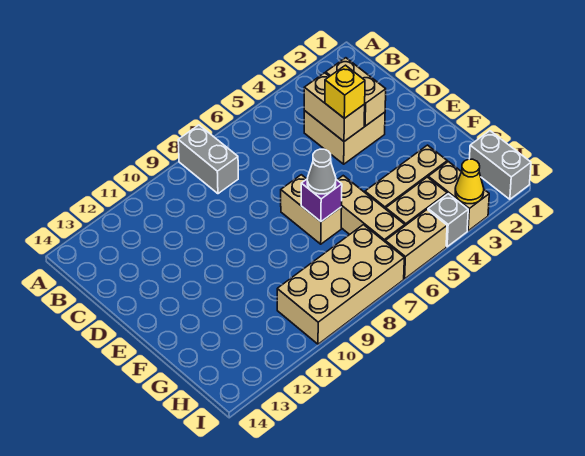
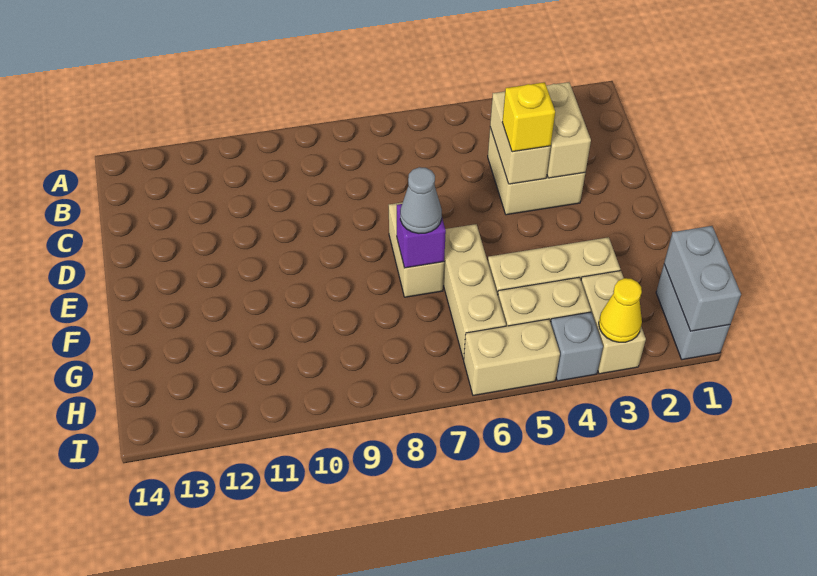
grey brick A8:B8 level 1 -> grey brick H1:I1 level 2
tan brick H7:I10 level 1 -> none

